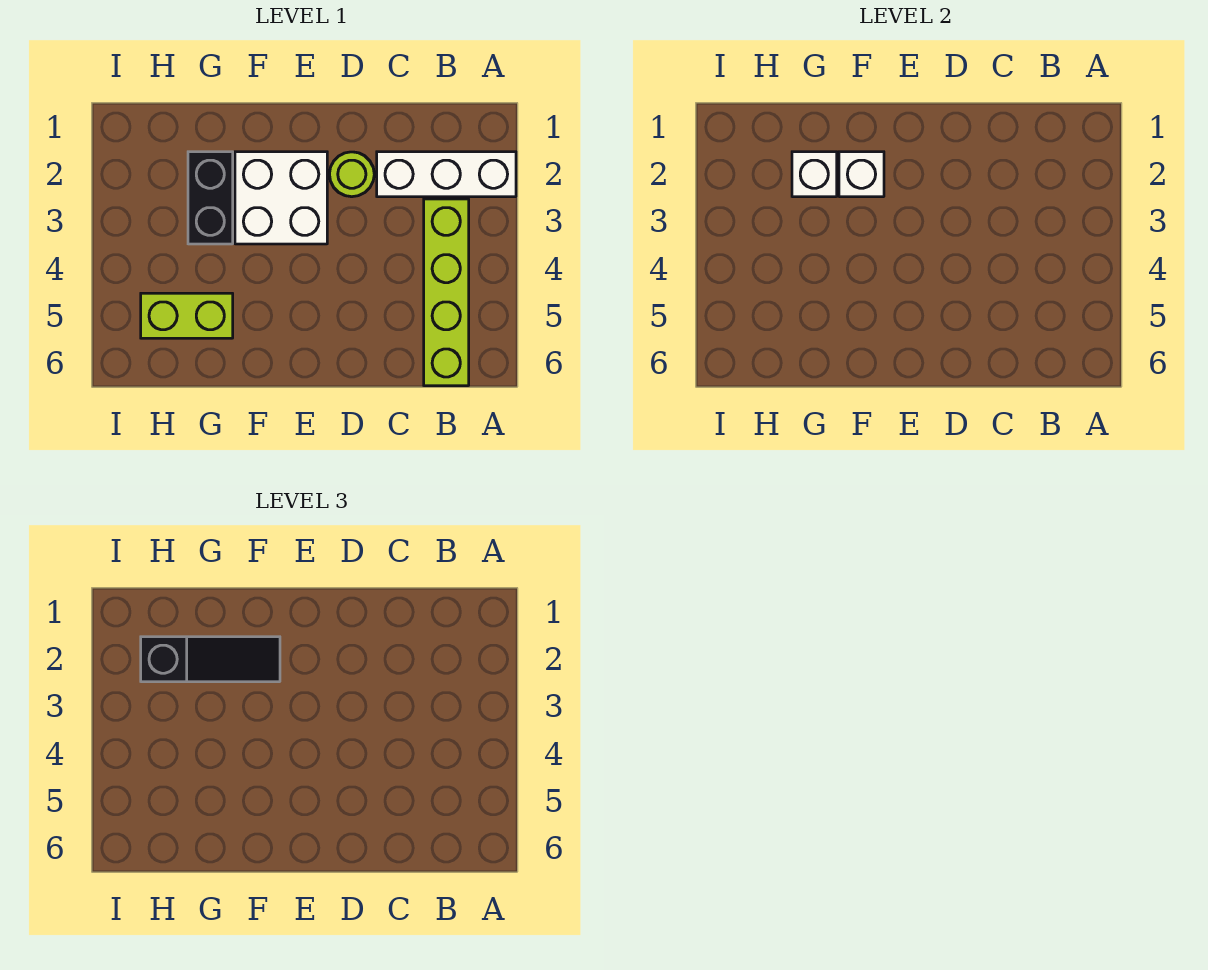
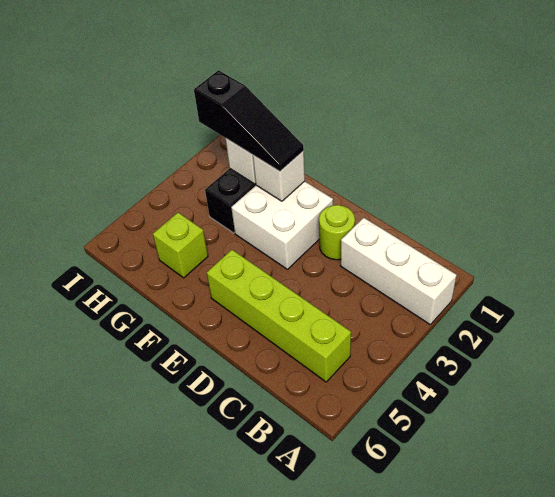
lime brick B3:B6 level 1 -> lime brick B5:E5 level 1
lime brick G5:H5 level 1 -> lime brick G5 level 1

